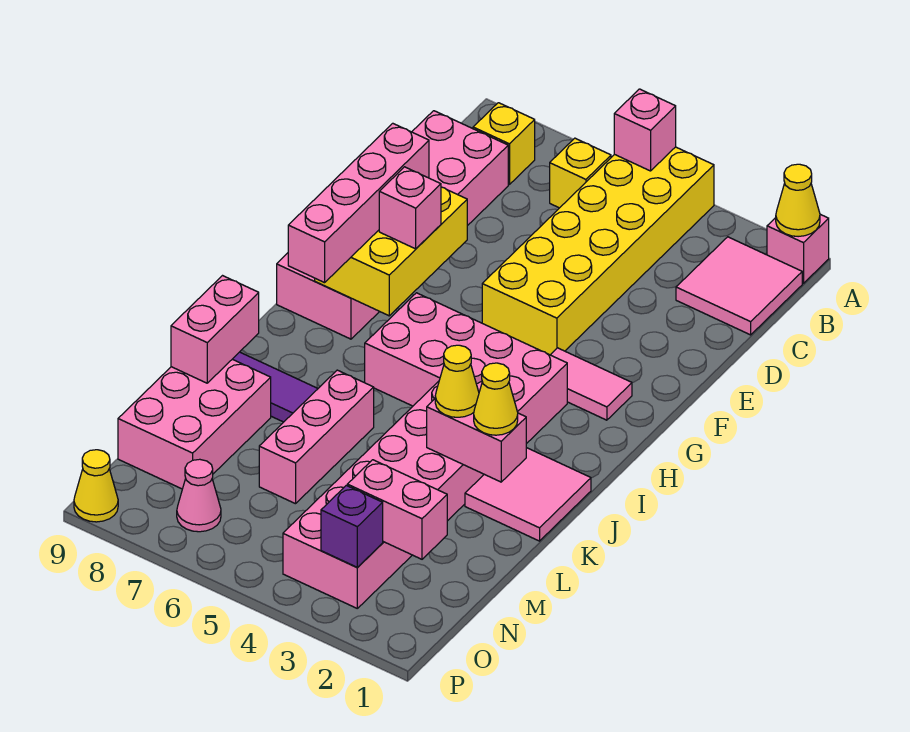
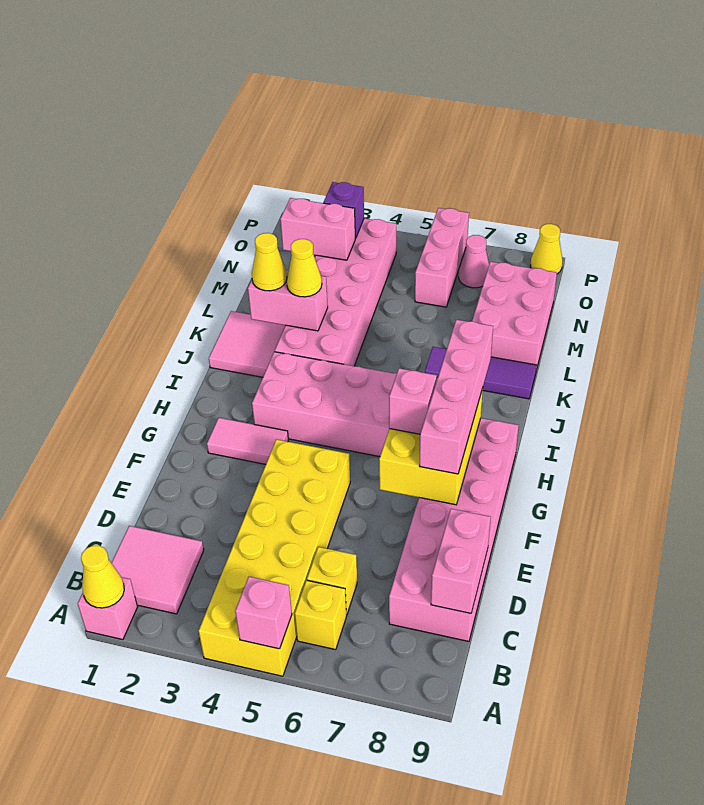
yellow brick B8 level 1 -> yellow brick C6 level 1
pink brick K6:M6 level 1 -> pink brick N6:P6 level 1
pink brick K9:L9 level 2 -> pink brick C9:D9 level 2

